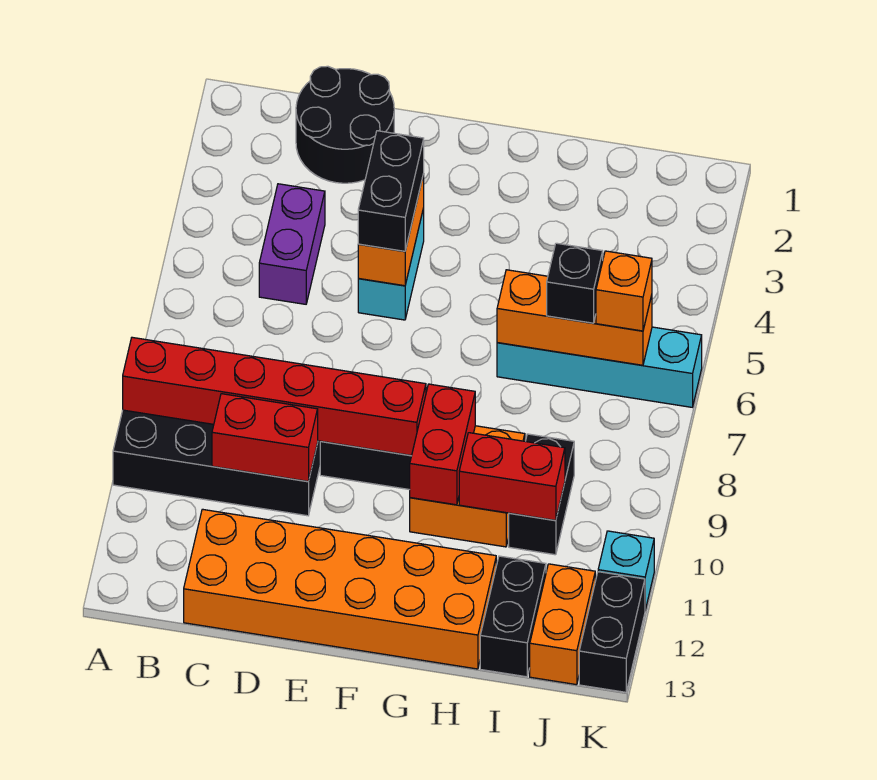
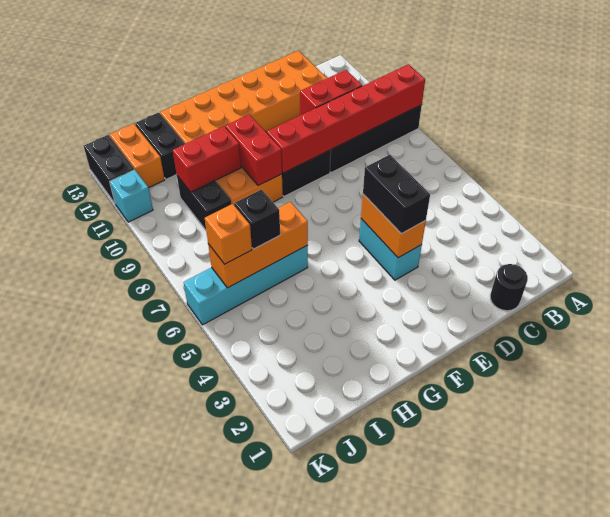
black round brick C1:D2 level 1 -> black round brick C1 level 1
purple brick C4:C5 level 1 -> none

